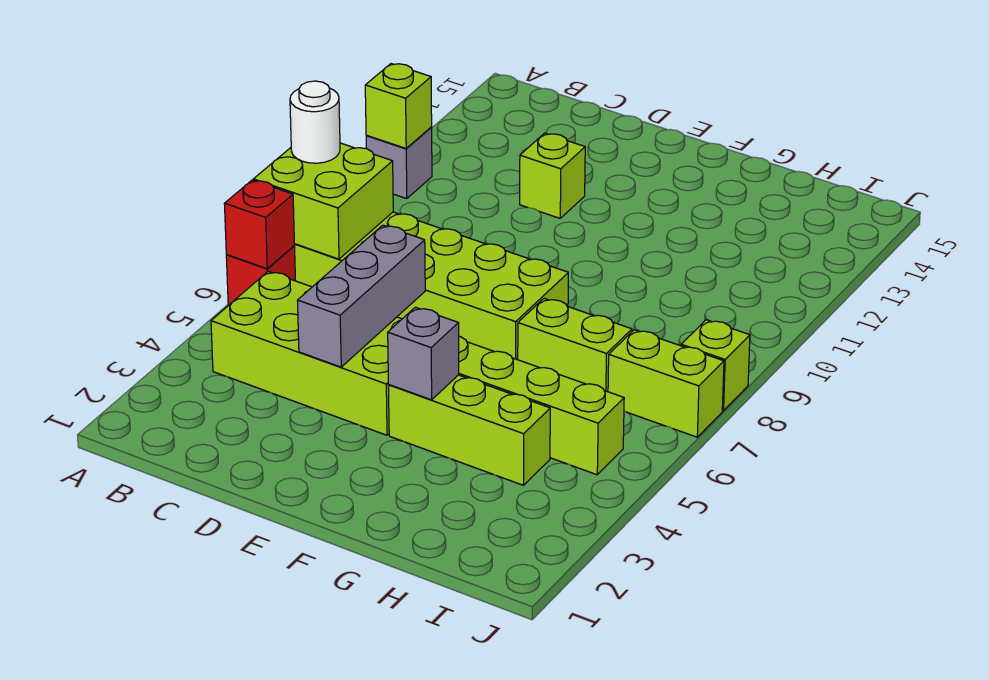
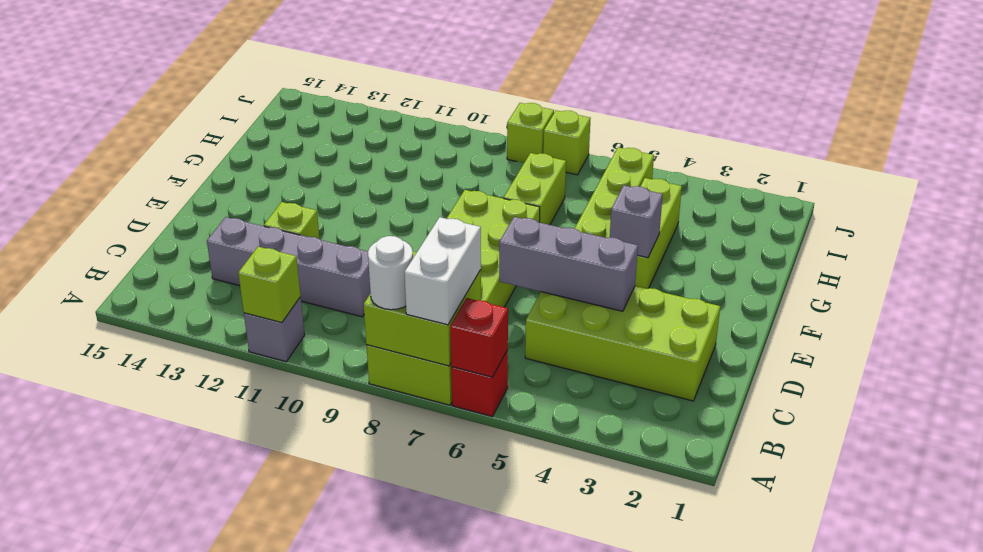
none -> white brick A7:B7 level 3
lime brick B4:E5 level 1 -> lime brick C2:D5 level 1
none -> grey brick C10:C13 level 1
lime brick I7:J7 level 1 -> lime brick J7 level 1

